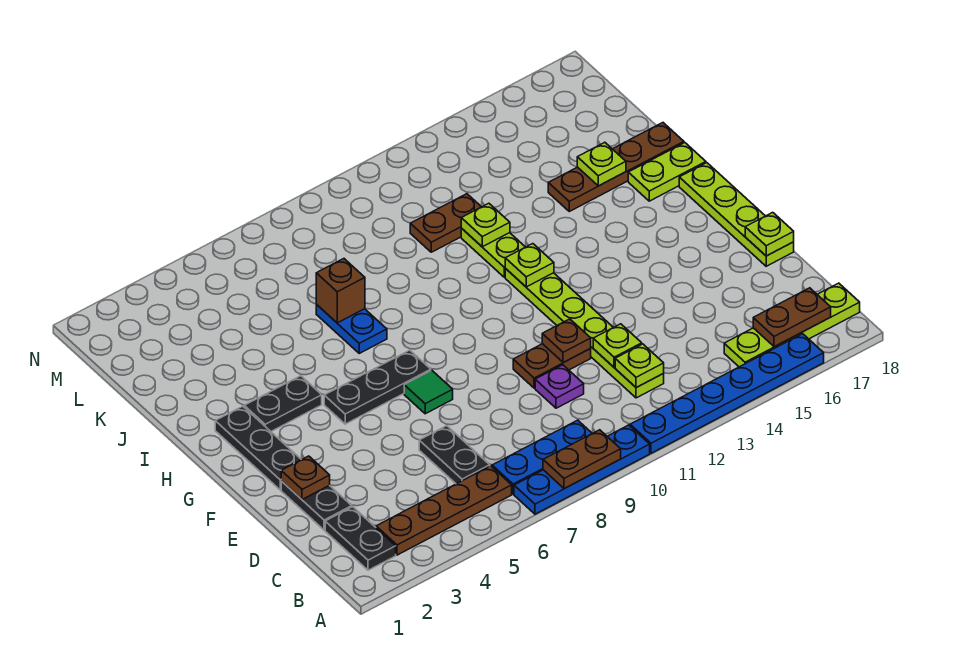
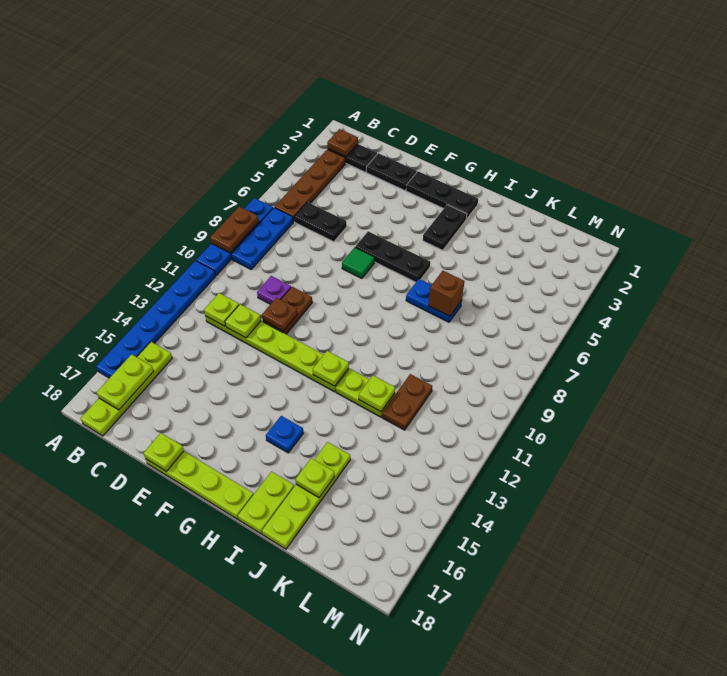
brown plate B16:B17 level 2 -> lime plate B16:B17 level 2
brown plate E2 level 2 -> brown plate B2 level 2
black plate G5:G7 level 1 -> black plate F6:H6 level 1
none -> blue plate H15 level 1
brown plate J15:J18 level 1 -> lime plate J15:J18 level 1

